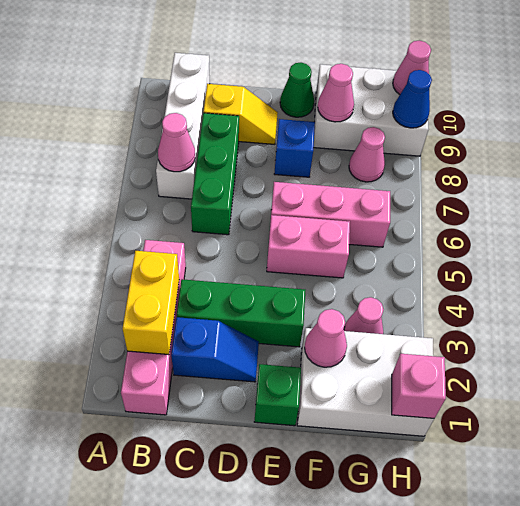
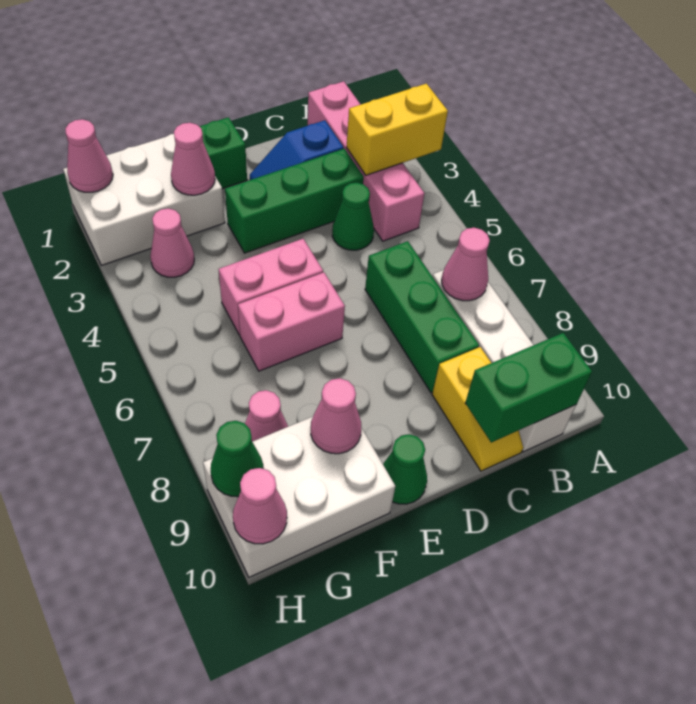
yellow brick B2:B3 level 2 -> yellow brick A3:B3 level 2
none -> green brick B10:C10 level 2
none -> green cone C4 level 1
yellow slope C9:D9 level 1 top C -> yellow slope C9:C10 level 1 top 9
pink brick E6:G6 level 1 -> pink brick E6:F6 level 1
blue brick E8 level 1 -> none
pink brick H1 level 2 -> pink cone H1 level 2
blue cone H9 level 2 -> green cone H9 level 2

